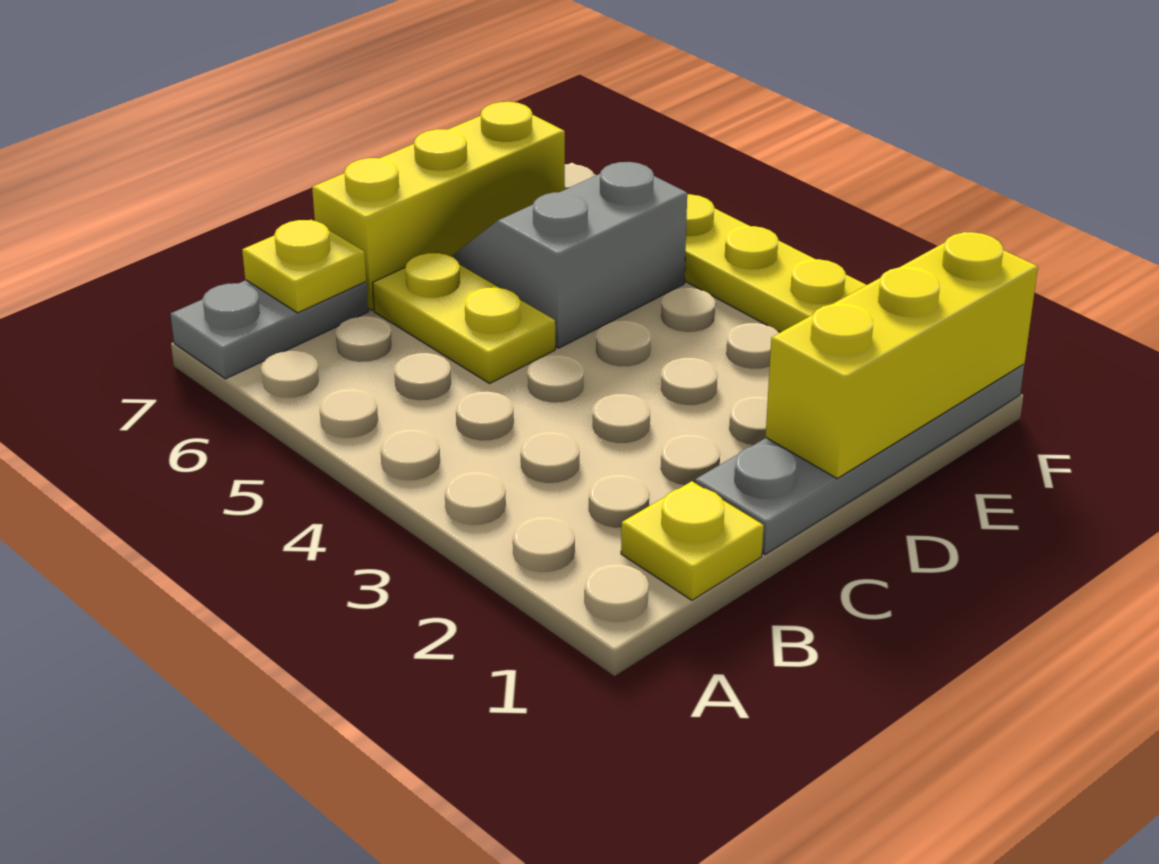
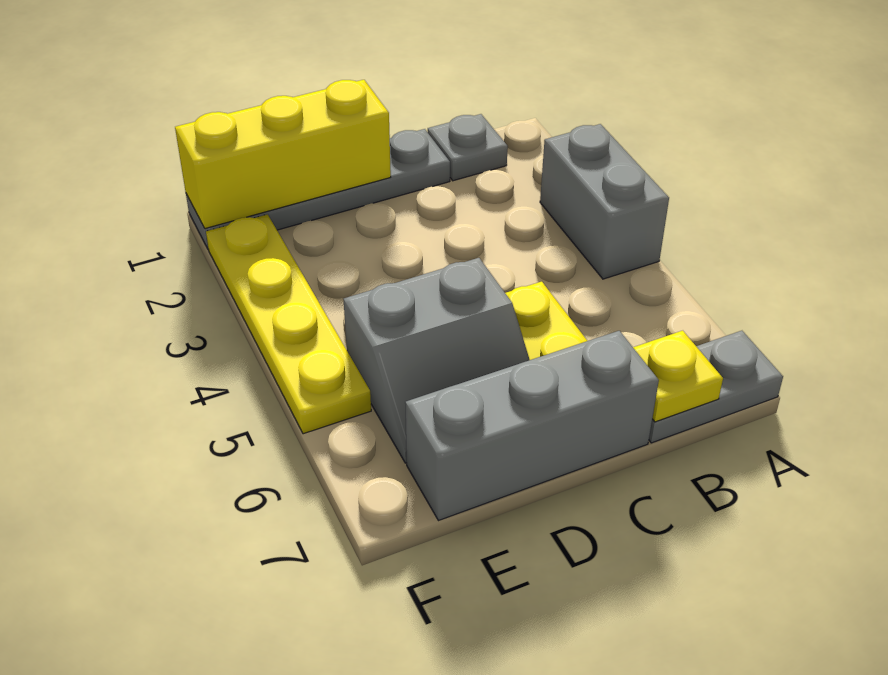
none -> grey brick A3:A4 level 1
yellow plate B1 level 1 -> grey plate B1 level 1
yellow brick C7:E7 level 1 -> grey brick C7:E7 level 1

